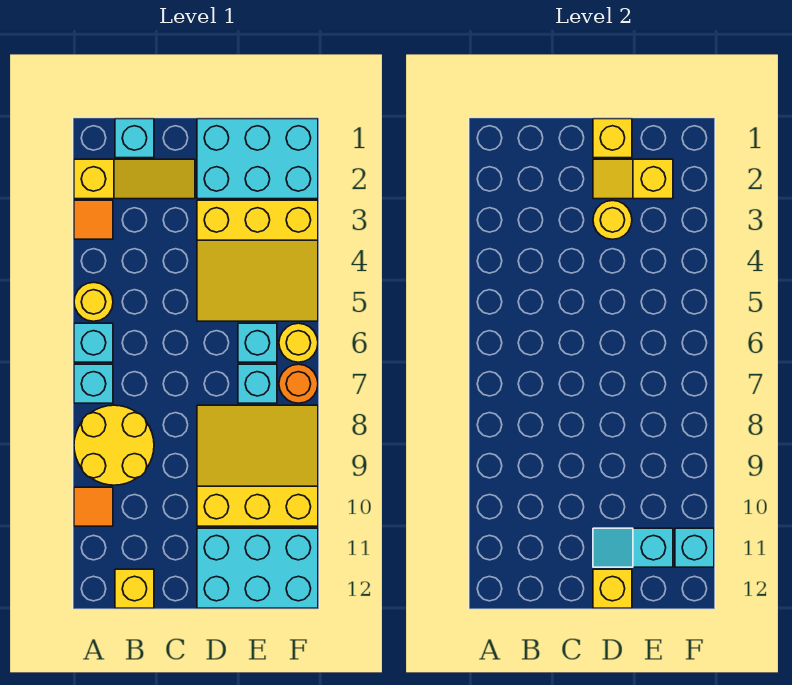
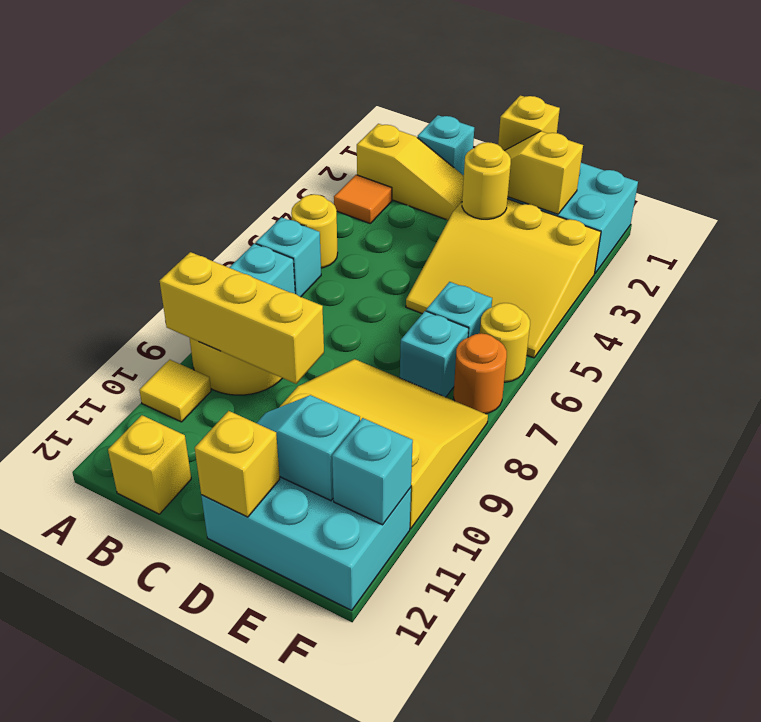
none -> yellow brick A9:C9 level 2
orange tile A10 level 1 -> yellow tile A10 level 1

